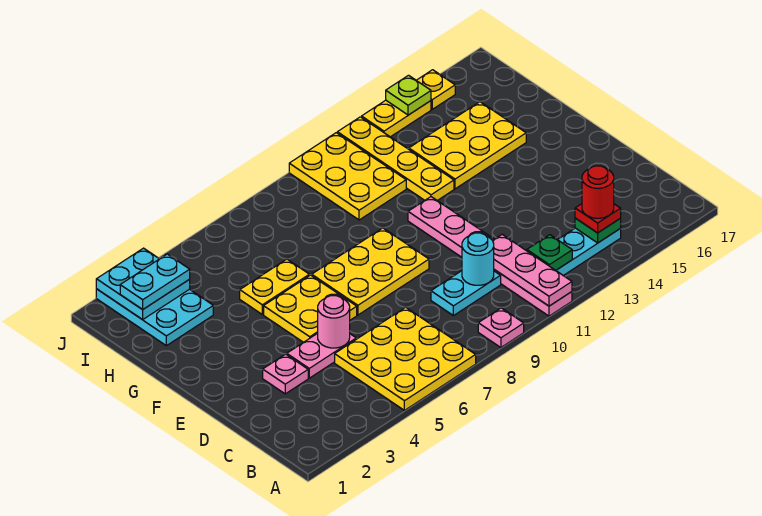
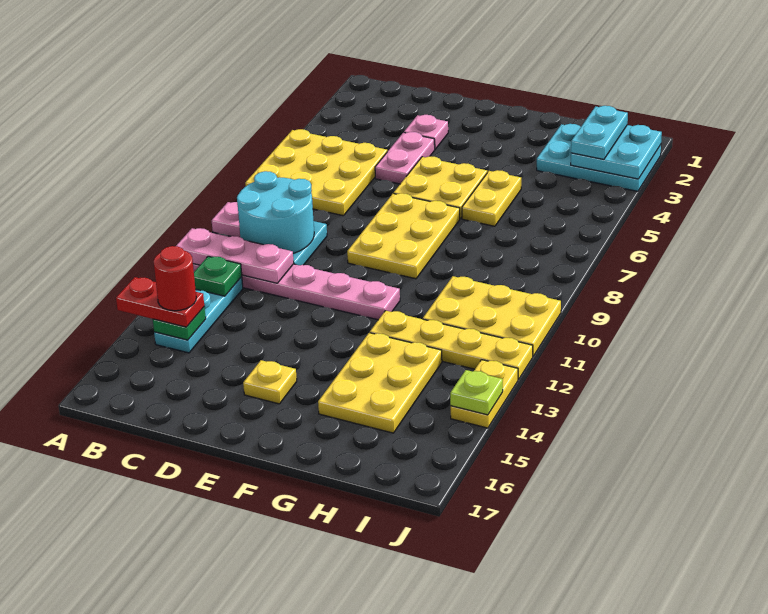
red plate B14 level 3 -> red plate A14:B14 level 3
cyan round brick C10 level 2 -> cyan round brick B9:C10 level 2
pink round brick D5 level 2 -> none
yellow plate J15 level 1 -> yellow plate E15 level 1

